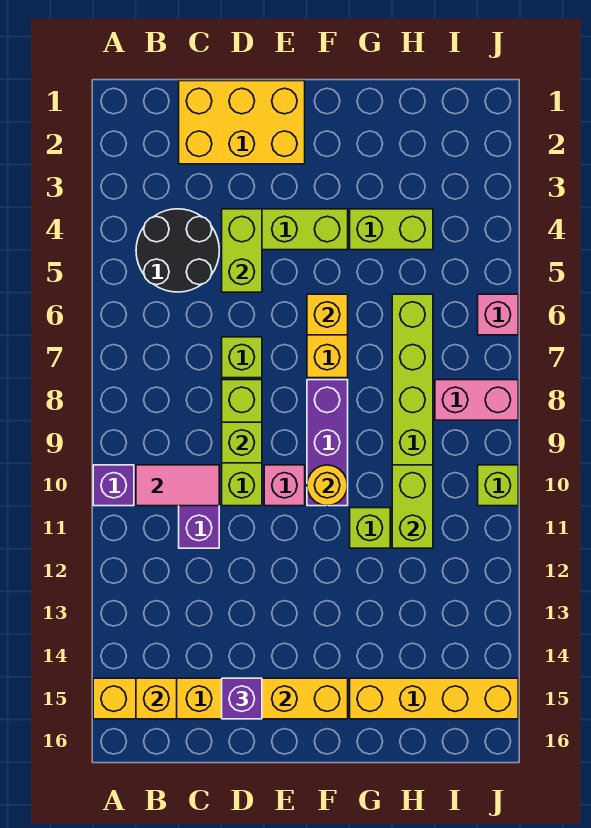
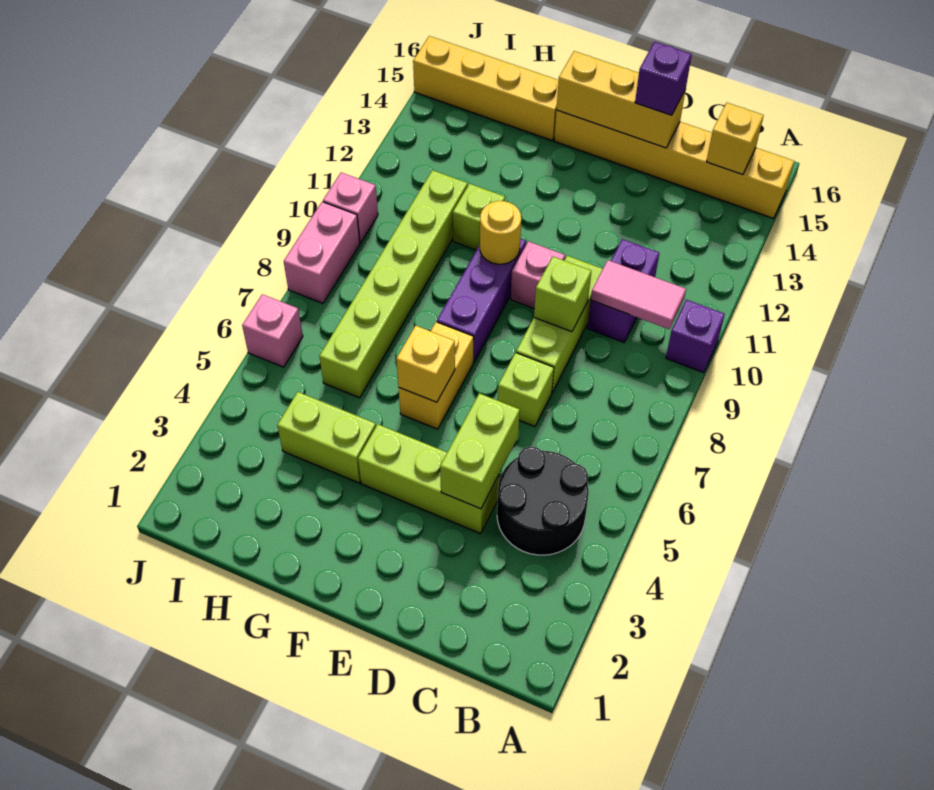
yellow brick C1:E2 level 1 -> none
lime brick H10:H11 level 2 -> none
pink brick I8:J8 level 1 -> pink brick J8:J9 level 1
lime brick J10 level 1 -> pink brick J10 level 1

